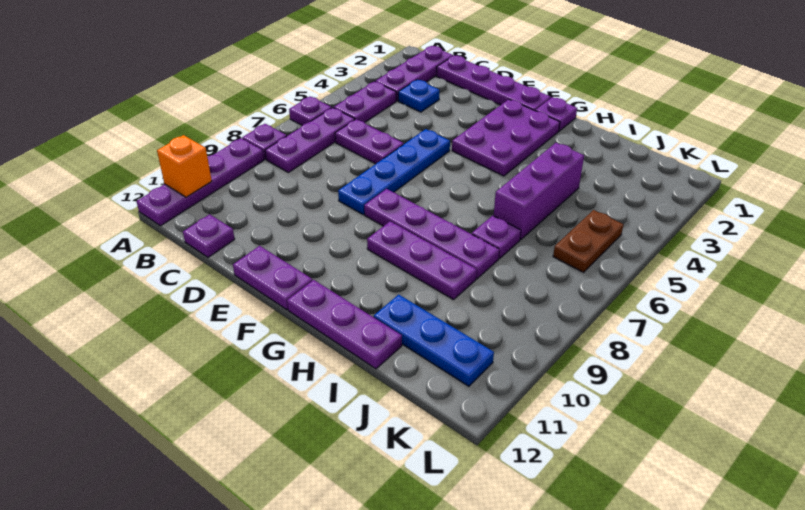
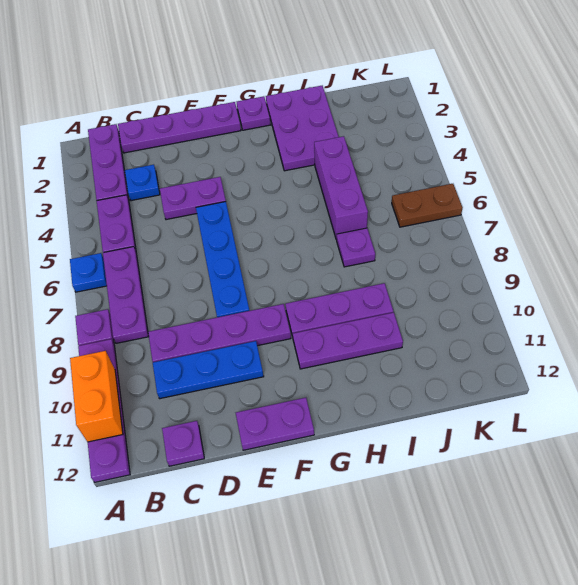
purple plate A6 level 1 -> blue plate A6 level 1
orange brick A11 level 2 -> orange brick A10:A11 level 2
purple plate C6:D6 level 1 -> purple plate D4:E4 level 1
purple plate F2:G4 level 1 -> purple plate H1:I3 level 1
purple plate F8:I8 level 1 -> purple plate C9:F9 level 1
purple plate G12:I12 level 1 -> purple plate G10:I10 level 1
blue plate I11:K11 level 1 -> blue plate C10:E10 level 1
brown plate K5:K6 level 1 -> brown plate K6:L6 level 1

